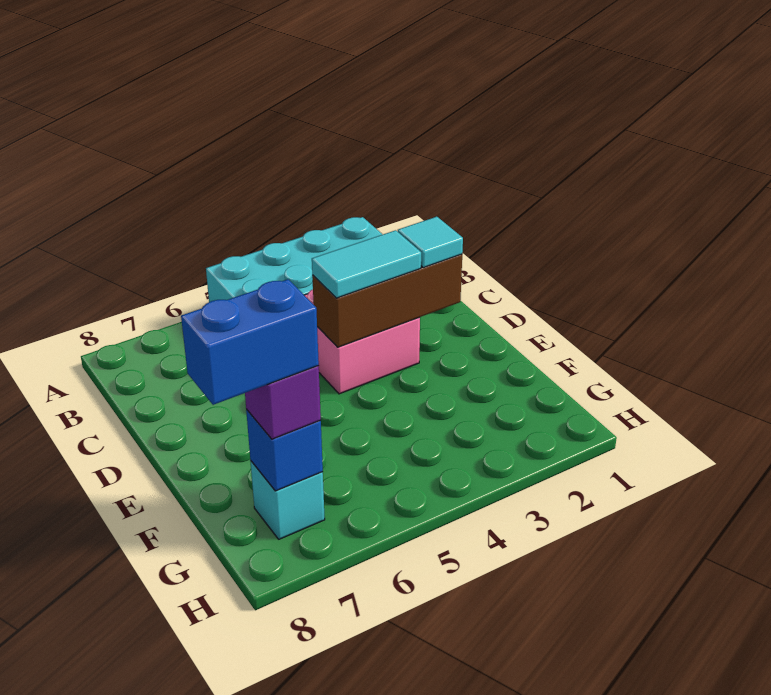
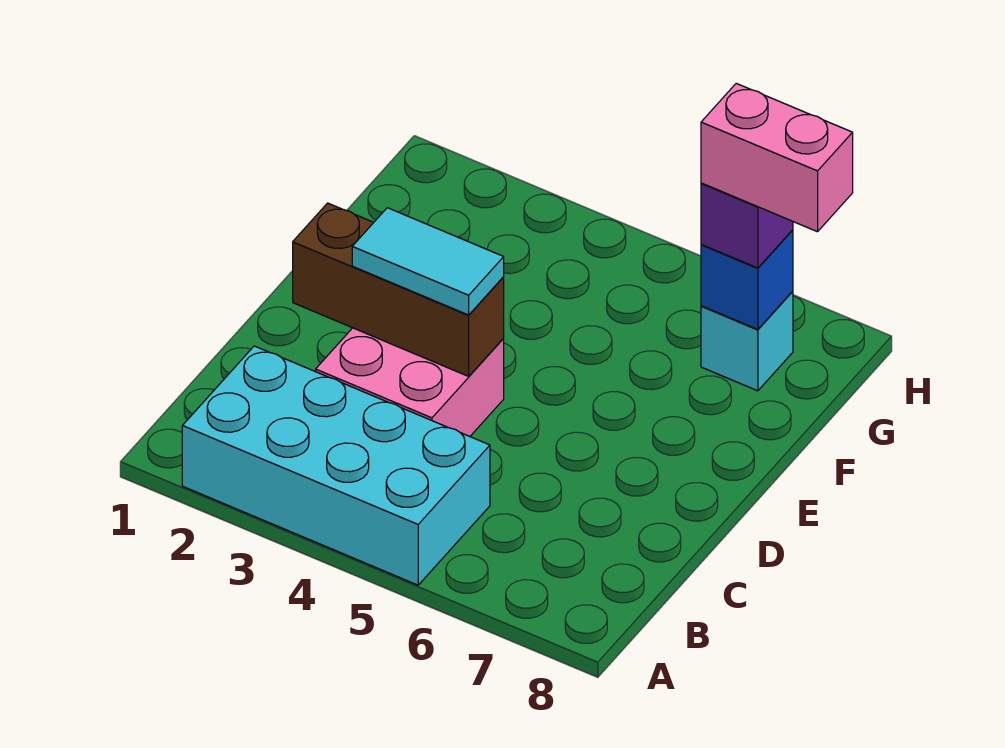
cyan tile D2 level 3 -> none
blue brick G7:G8 level 4 -> pink brick G7:G8 level 4

